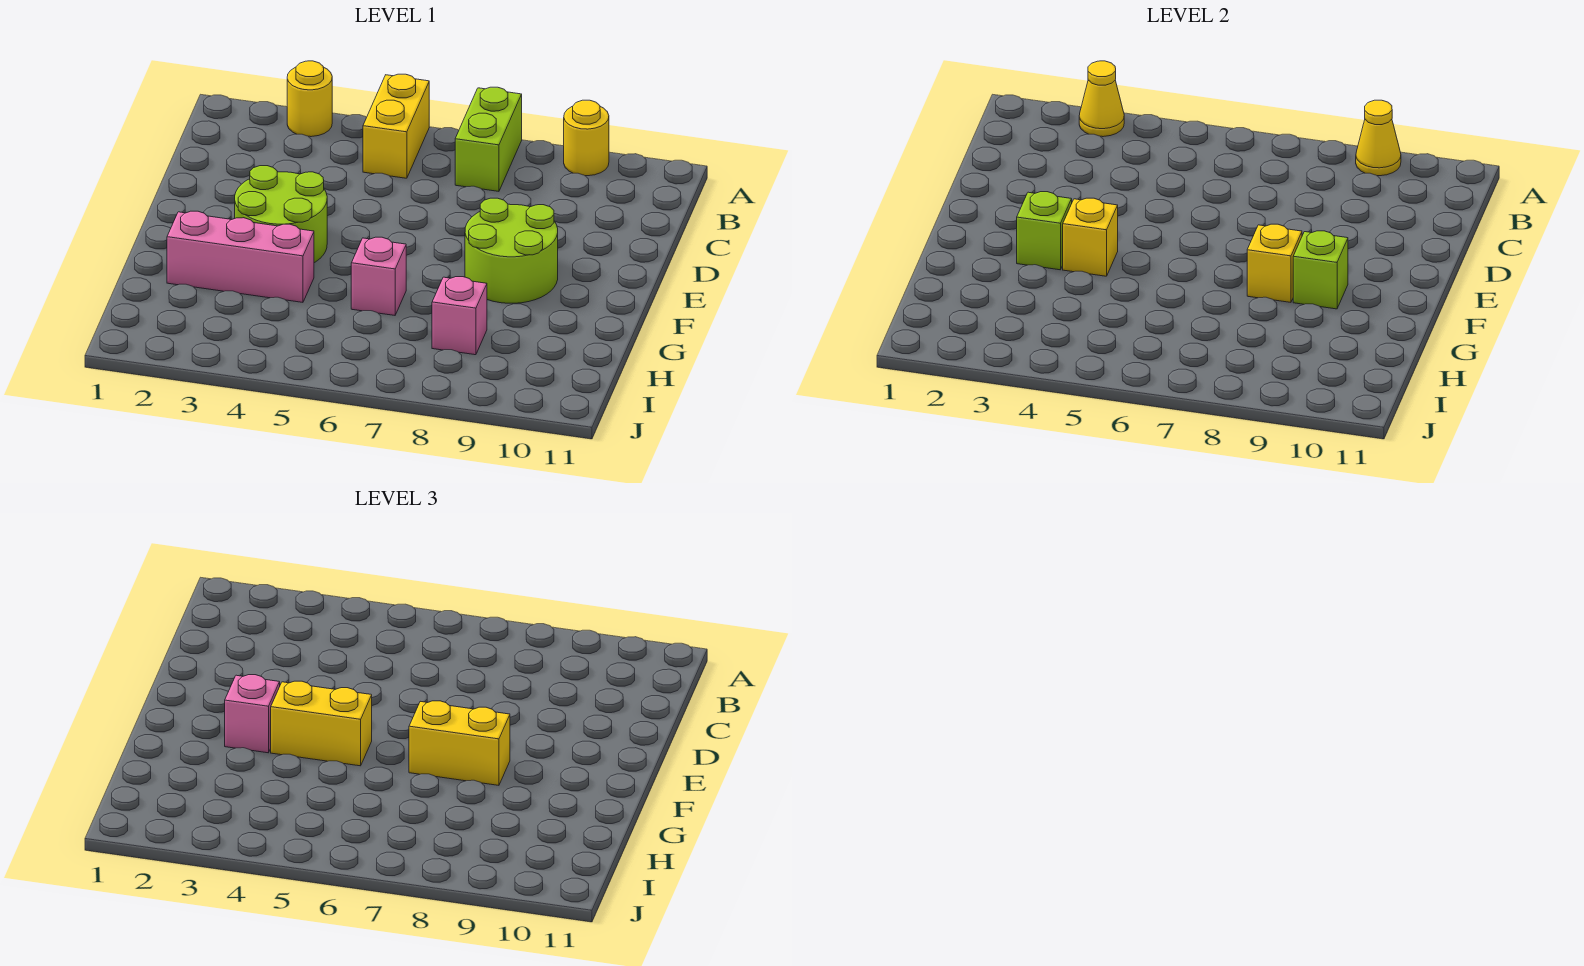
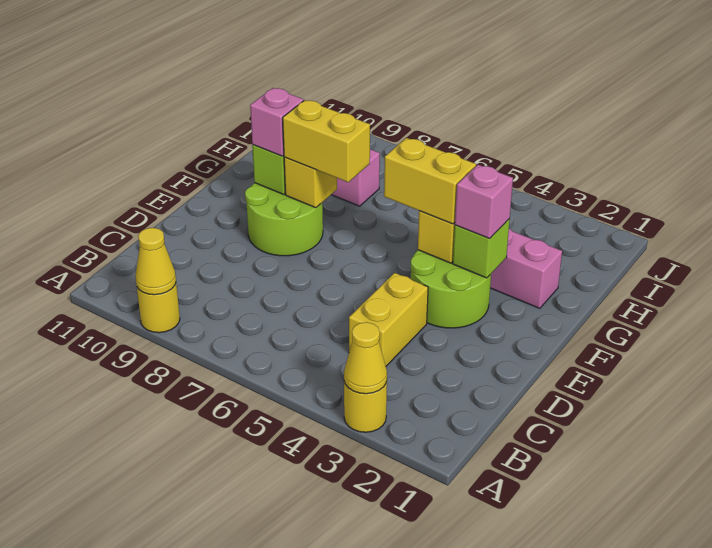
yellow brick A5:B5 level 1 -> yellow brick C4:D4 level 1
lime brick A7:B7 level 1 -> none
pink brick G6 level 1 -> pink brick F9 level 3

